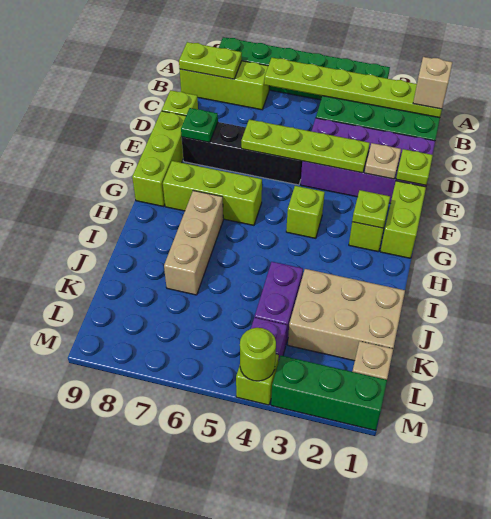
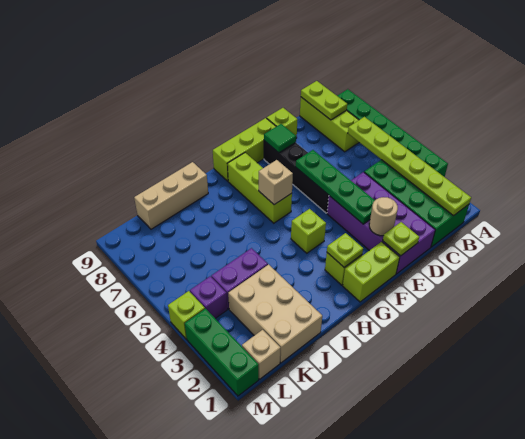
tan brick B1 level 3 -> tan brick G6 level 2
tan plate E2 level 2 -> tan round brick E2 level 2
lime plate E3:E6 level 2 -> green plate E3:E6 level 2
green plate E8 level 2 -> green tile E8 level 2
tan brick H7:J7 level 1 -> tan brick I9:K9 level 1
lime round brick M4 level 2 -> none

